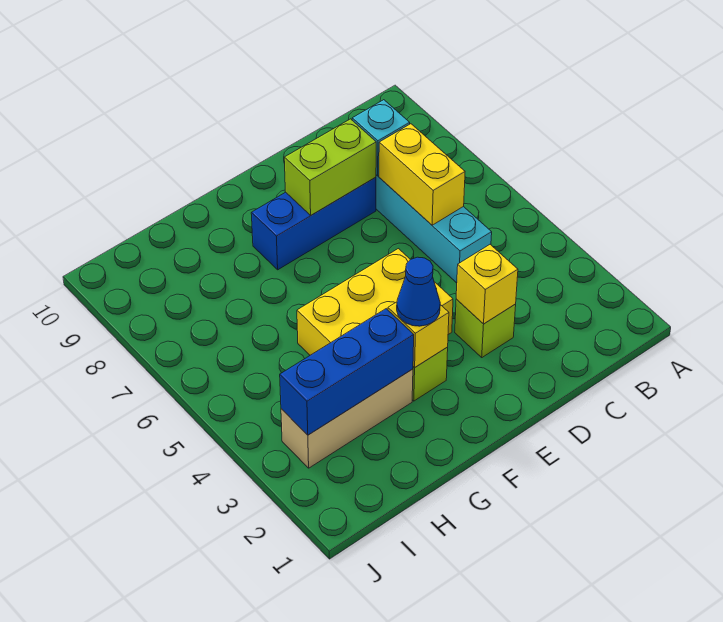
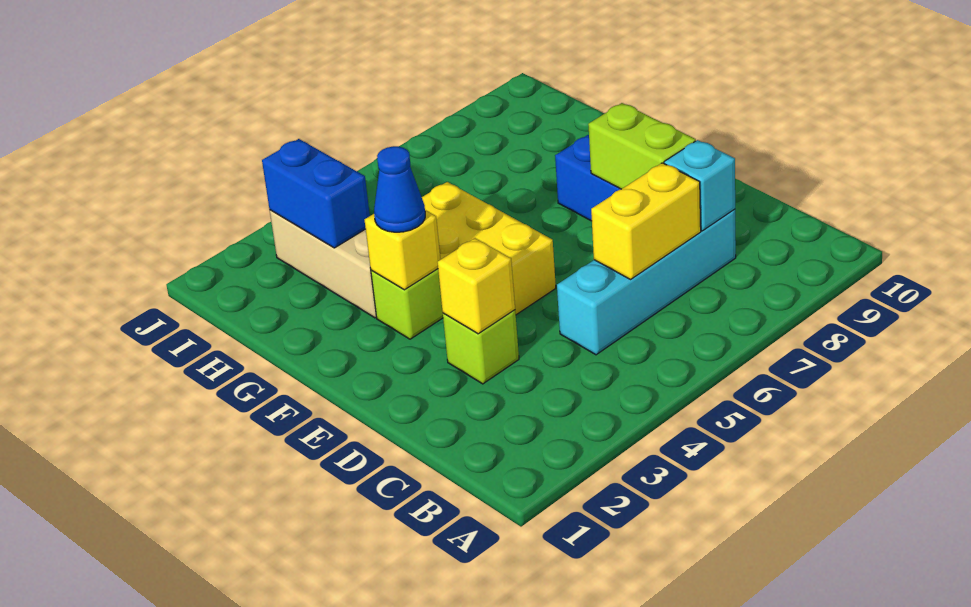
blue brick G3:I3 level 2 -> blue brick H3:I3 level 2

